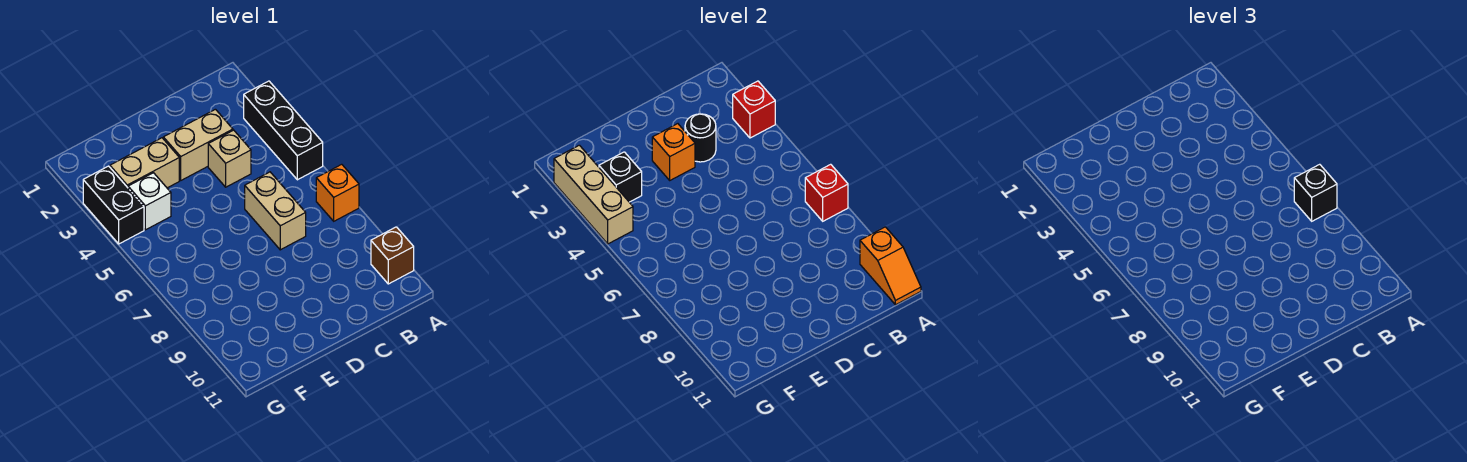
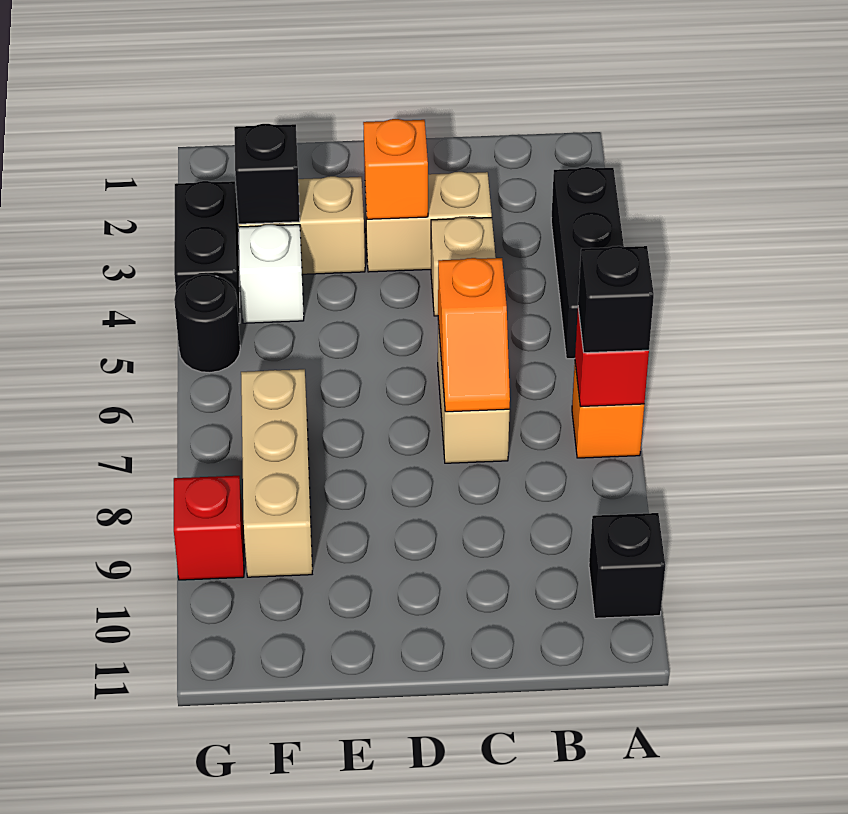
red brick A3 level 2 -> red brick G9 level 1
brown brick A10 level 1 -> black brick A10 level 1
orange slope A10:A11 level 2 top 10 -> orange slope C6:C7 level 2 top 6
black round brick C3 level 2 -> black round brick G5 level 1
tan brick G2:G4 level 2 -> tan brick F7:F9 level 1

